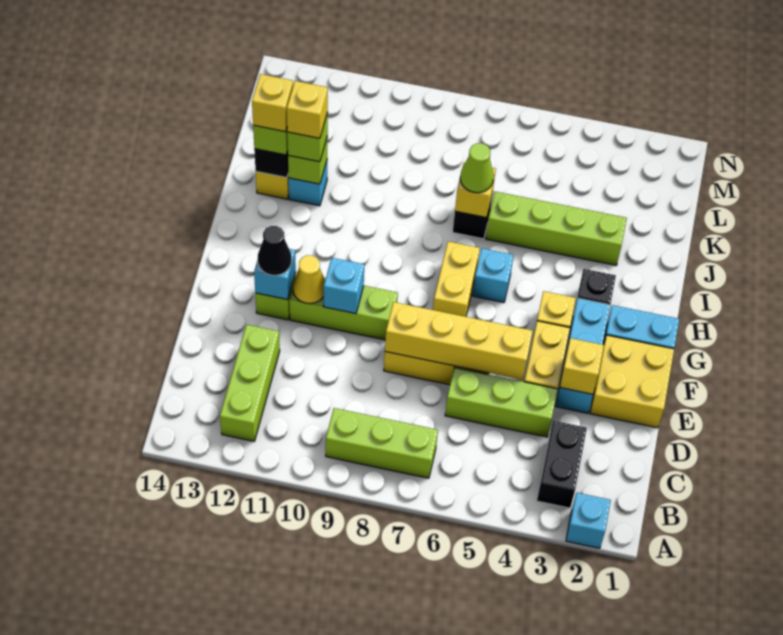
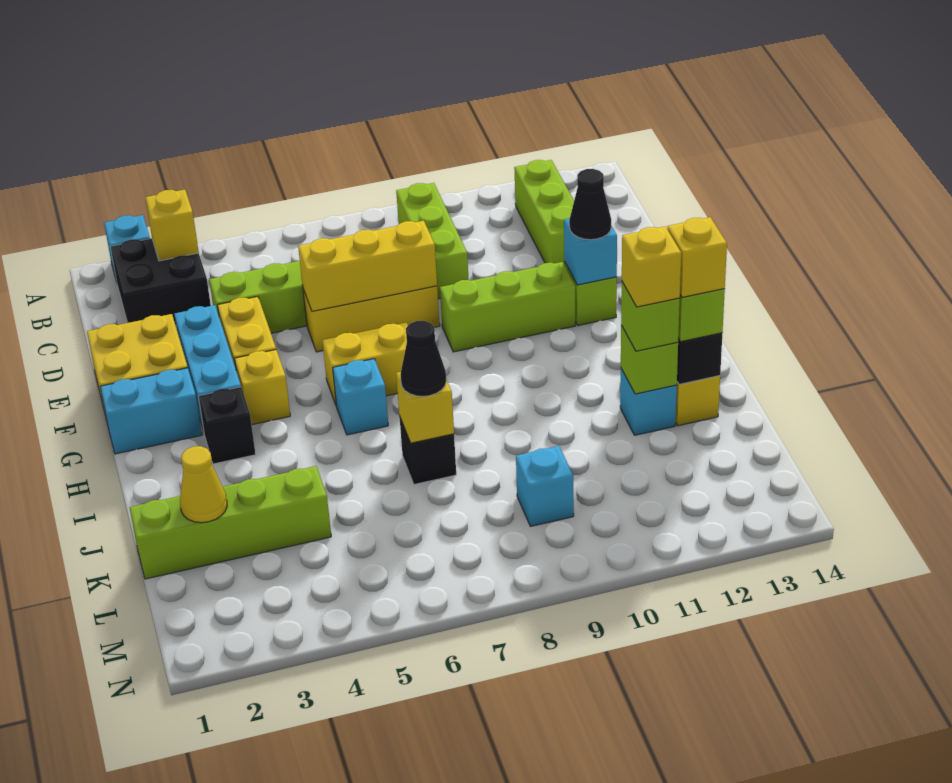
black brick B3:C3 level 1 -> black brick B2:C3 level 1
lime brick B7:B9 level 1 -> lime brick B9:D9 level 1
yellow brick E3 level 2 -> yellow brick B3 level 2
yellow brick E5:E8 level 2 -> yellow brick E6:E8 level 2
cyan brick F10 level 2 -> cyan brick L9 level 1
yellow cone F11 level 2 -> yellow cone K2 level 2
yellow brick G7:H7 level 1 -> yellow brick G6:G7 level 1
lime brick J3:J6 level 1 -> lime brick K1:K4 level 1
lime cone J7 level 3 -> black cone J7 level 3

